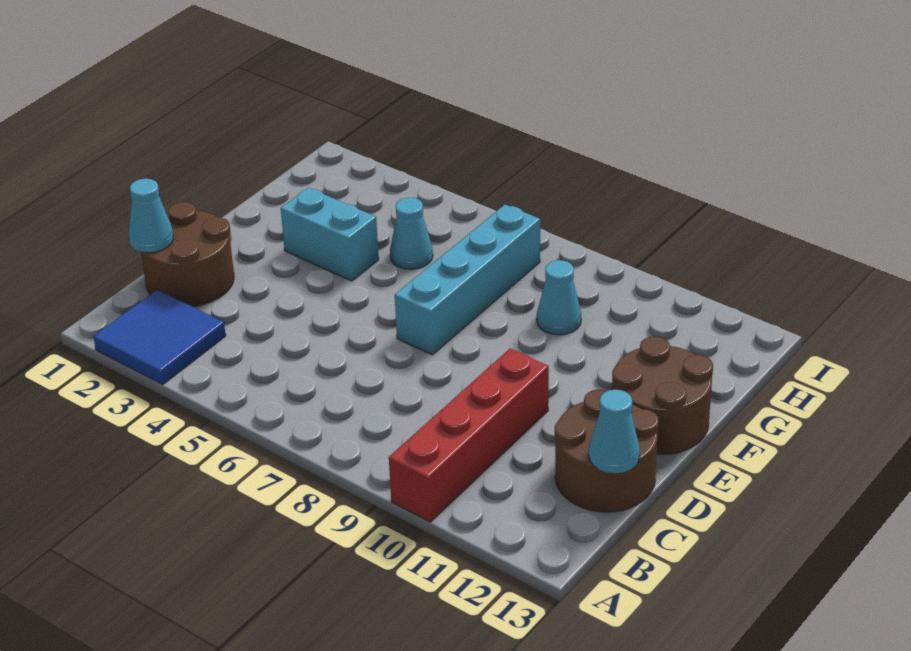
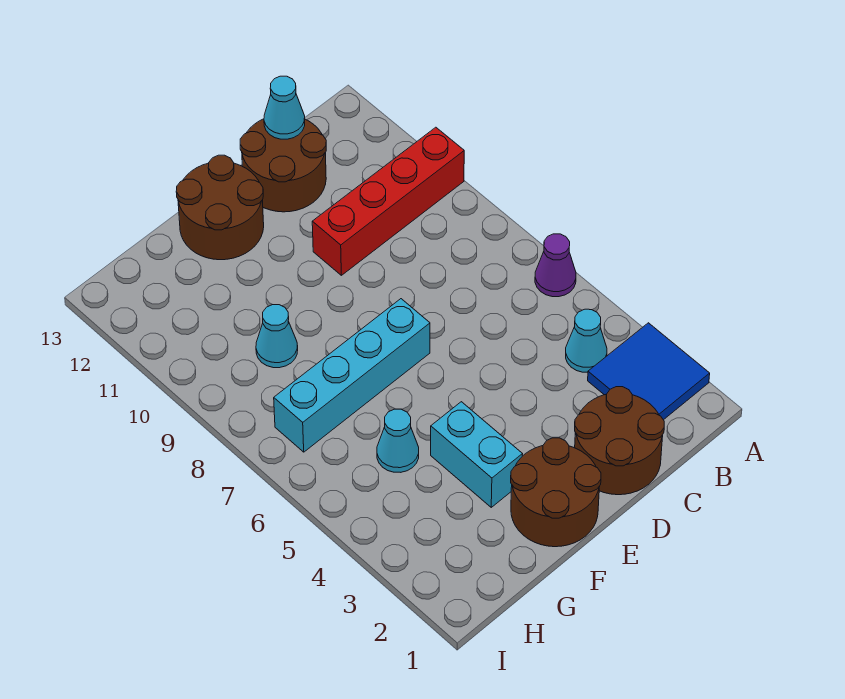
none -> purple cone A6 level 1
cyan cone C1 level 2 -> cyan cone B4 level 1
none -> brown round brick E1:F2 level 1

